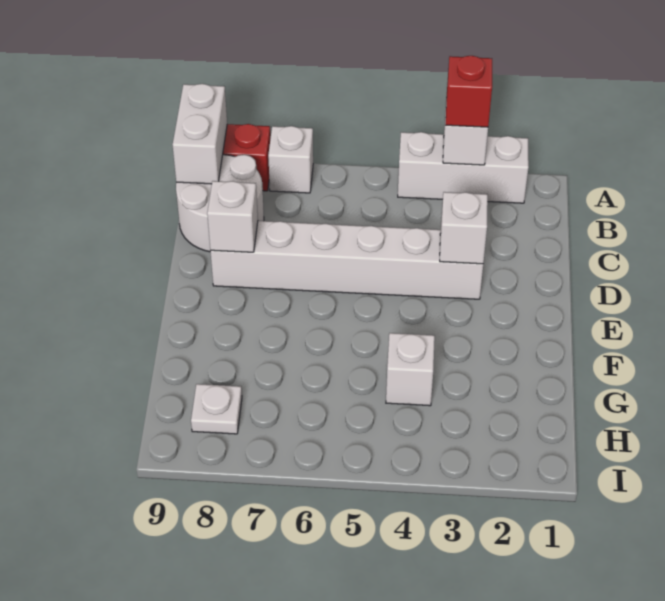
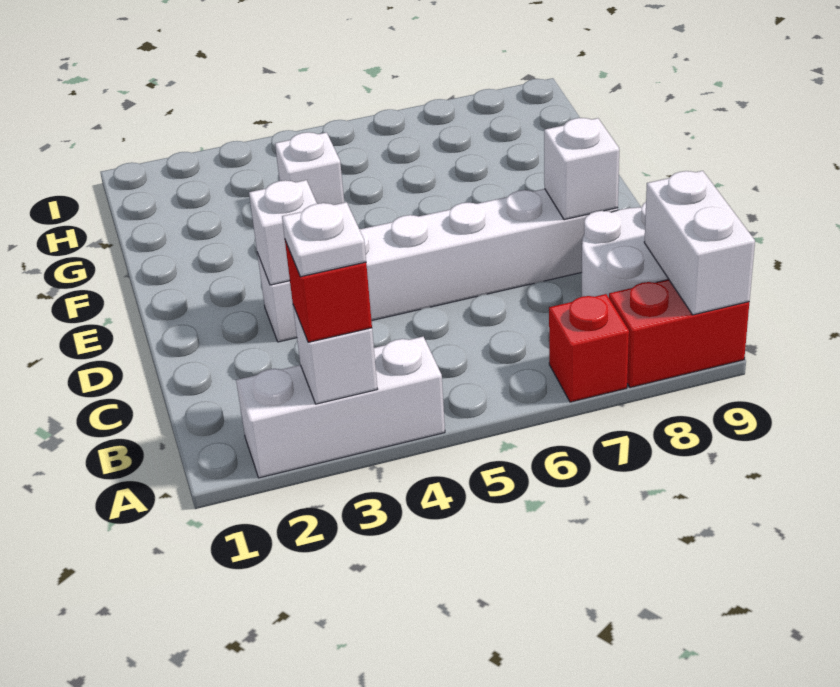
white brick A7 level 1 -> red brick A7 level 1
white plate H8 level 1 -> white plate A3 level 4

